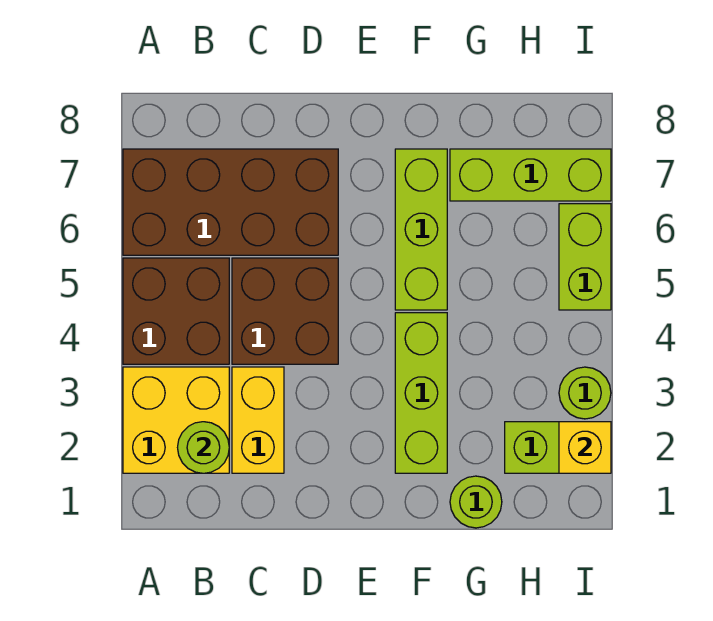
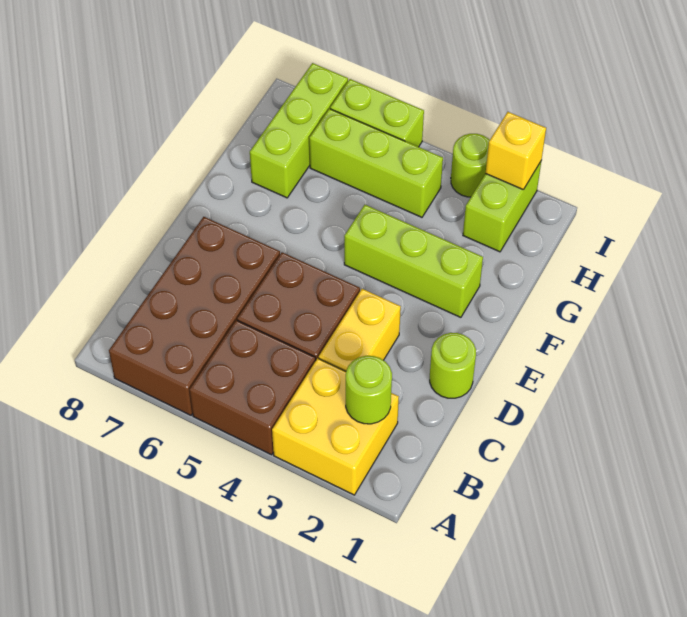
yellow brick C2:C3 level 1 -> yellow brick C3:D3 level 1
lime brick F5:F7 level 1 -> lime brick H4:H6 level 1
lime round brick G1 level 1 -> lime round brick D1 level 1

